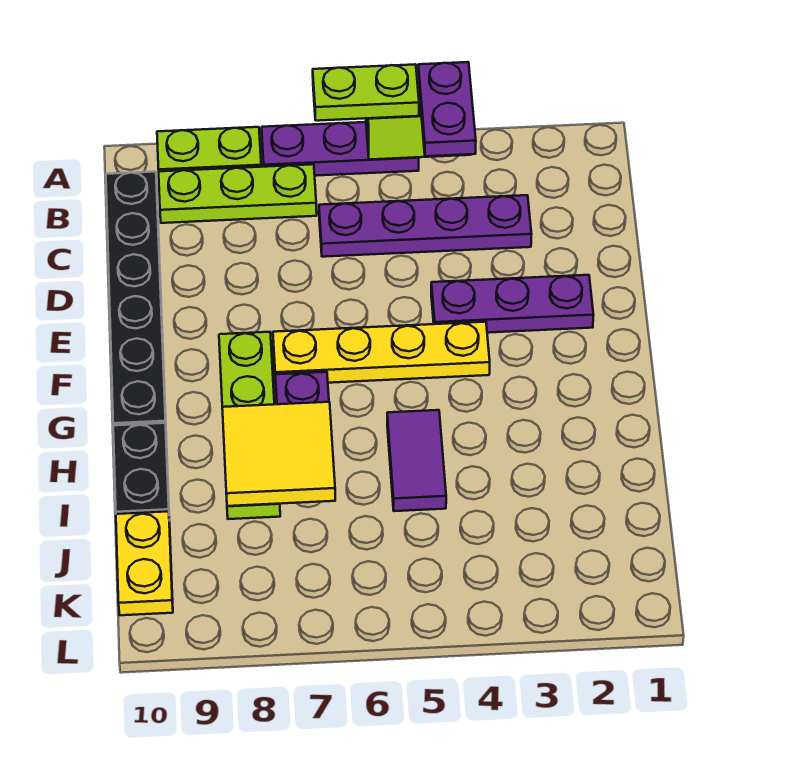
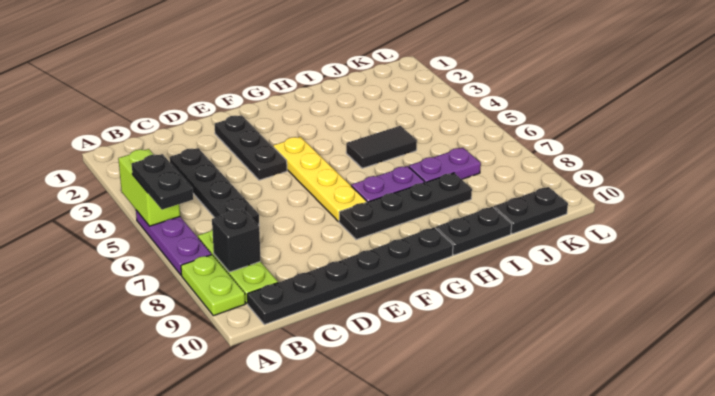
purple plate A4:B4 level 3 -> purple plate I7:J7 level 1
lime plate A5:A6 level 3 -> black plate A5:A6 level 3
none -> black brick B8 level 2
purple plate C3:C6 level 1 -> black plate C3:C6 level 1
purple plate E2:E4 level 1 -> black plate E2:E4 level 1
lime plate F8:I8 level 1 -> black plate F8:I8 level 1
purple tile H5:I5 level 1 -> black tile H5:I5 level 1
yellow tile H7:I8 level 2 -> none
yellow plate J10:K10 level 1 -> black plate J10:K10 level 1

